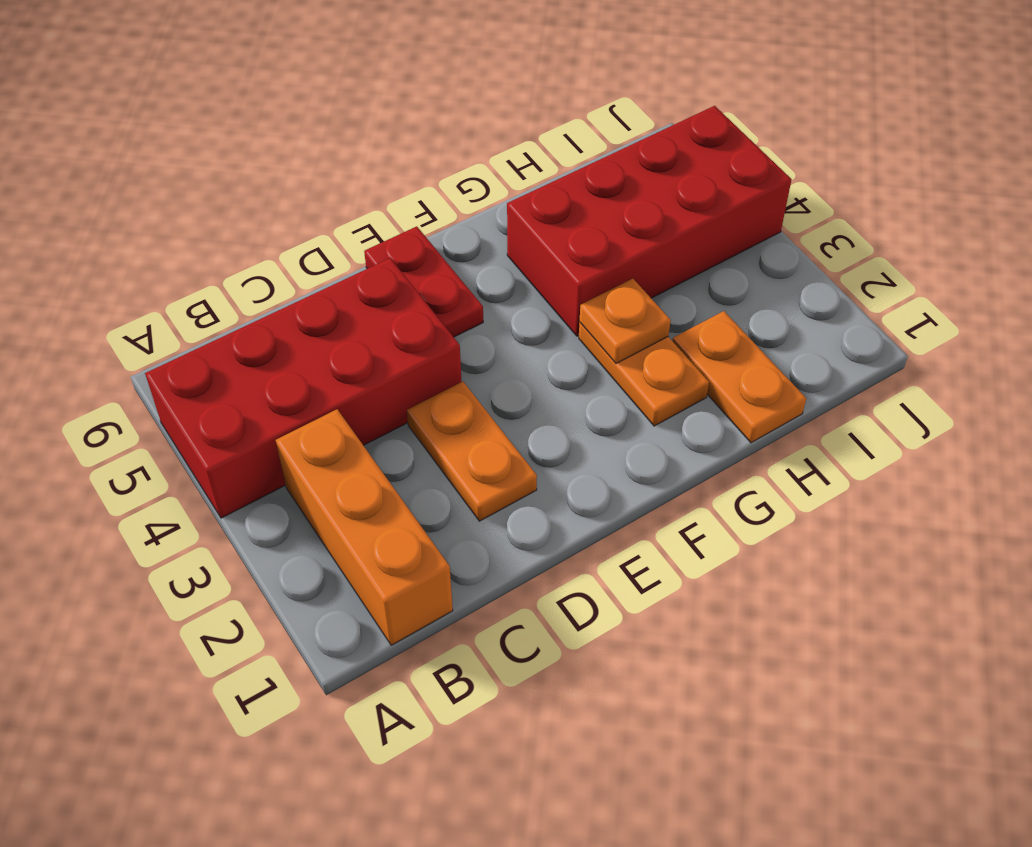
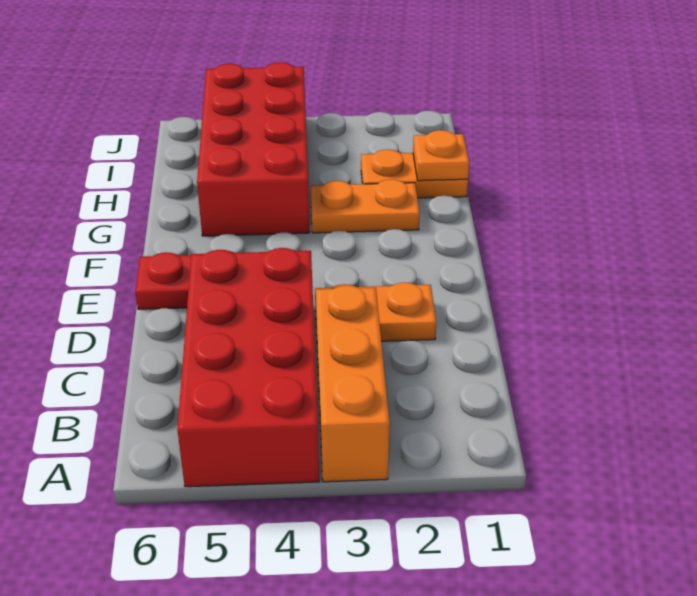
orange brick B1:B3 level 1 -> orange brick A3:C3 level 1
orange plate G3 level 2 -> orange plate H1 level 2

